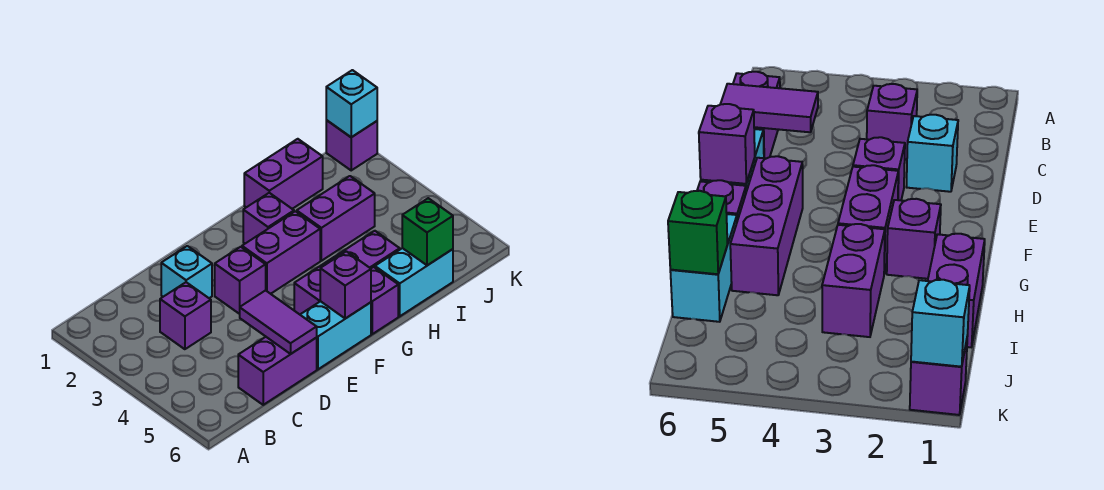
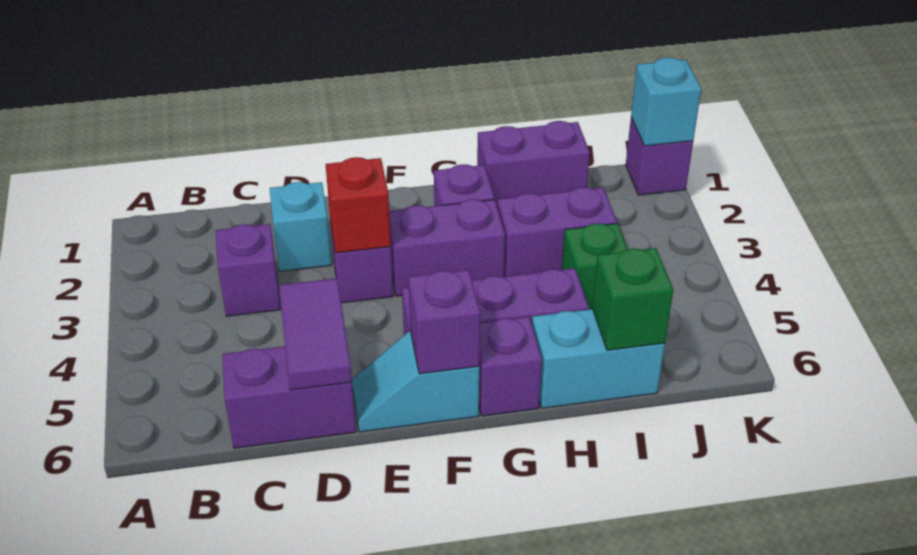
none -> red brick E3 level 2
cyan brick E6:F6 level 1 -> cyan slope E6:F6 level 1 top F
none -> green brick I4 level 1

